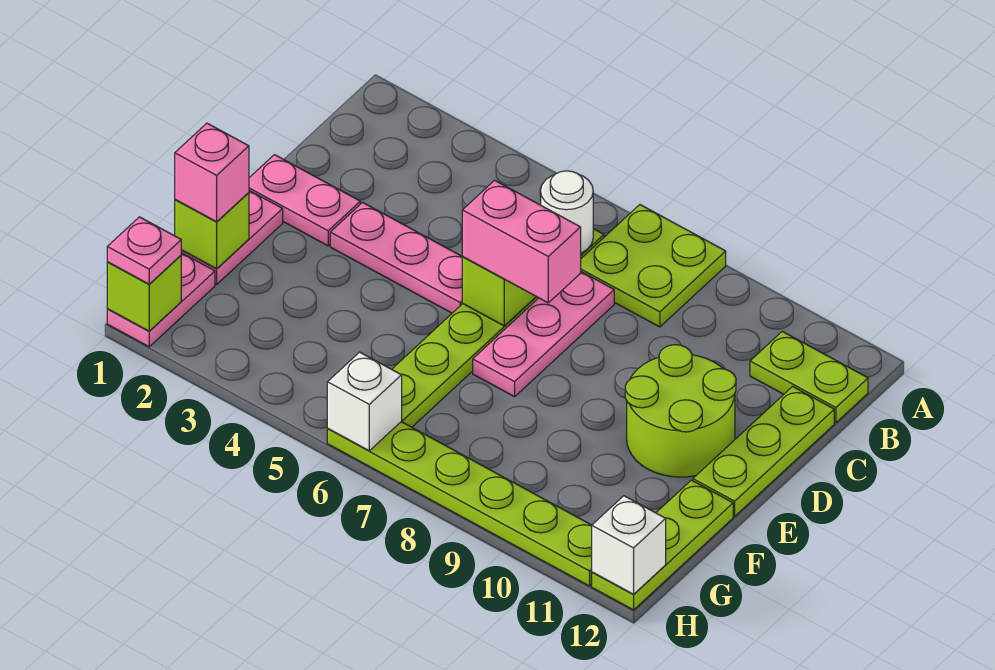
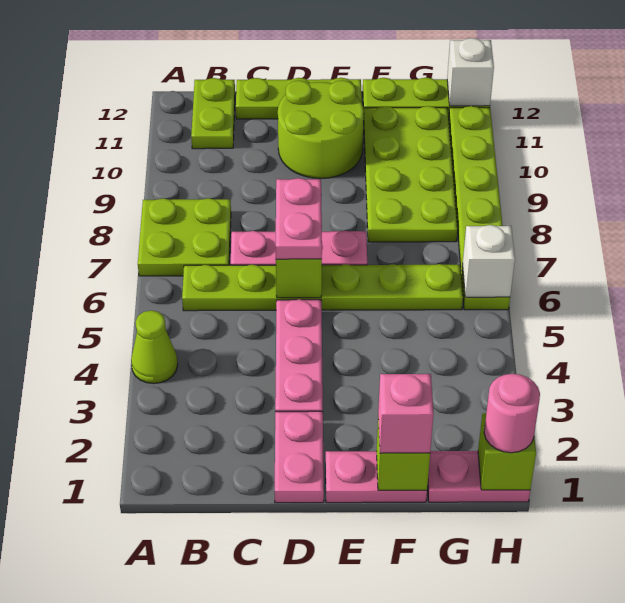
none -> lime cone A4 level 1
white round brick B6 level 2 -> none
pink brick D6:D7 level 3 -> pink plate D6:D7 level 3
none -> lime plate F8:G11 level 1
pink plate H1 level 3 -> pink round brick H1 level 3

